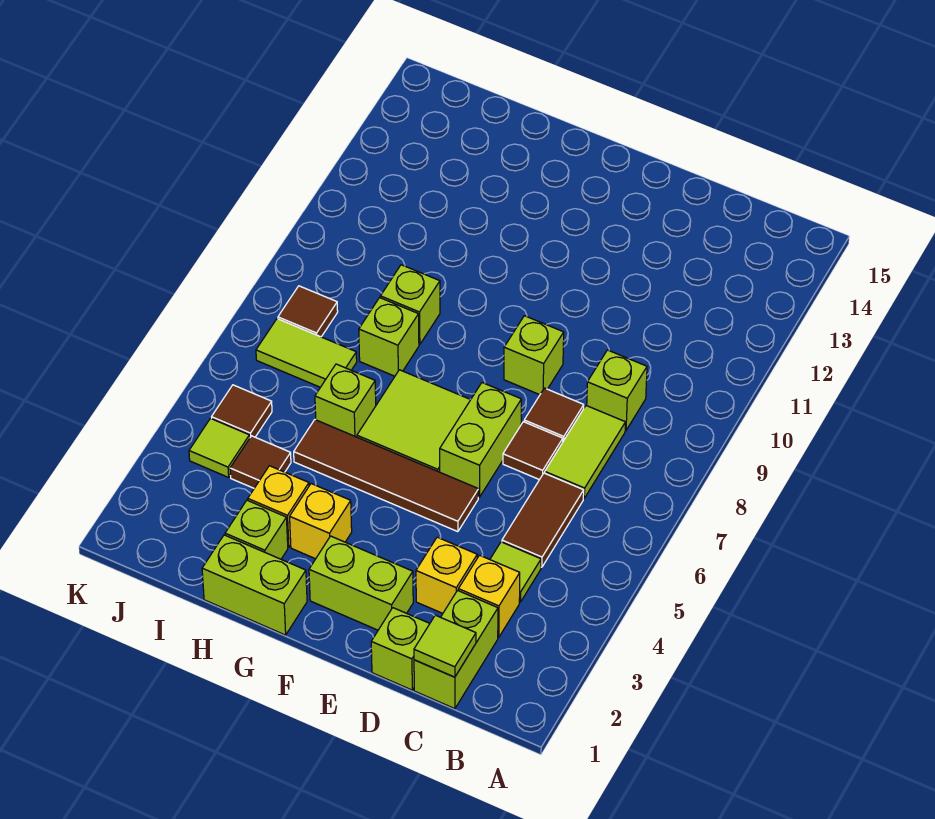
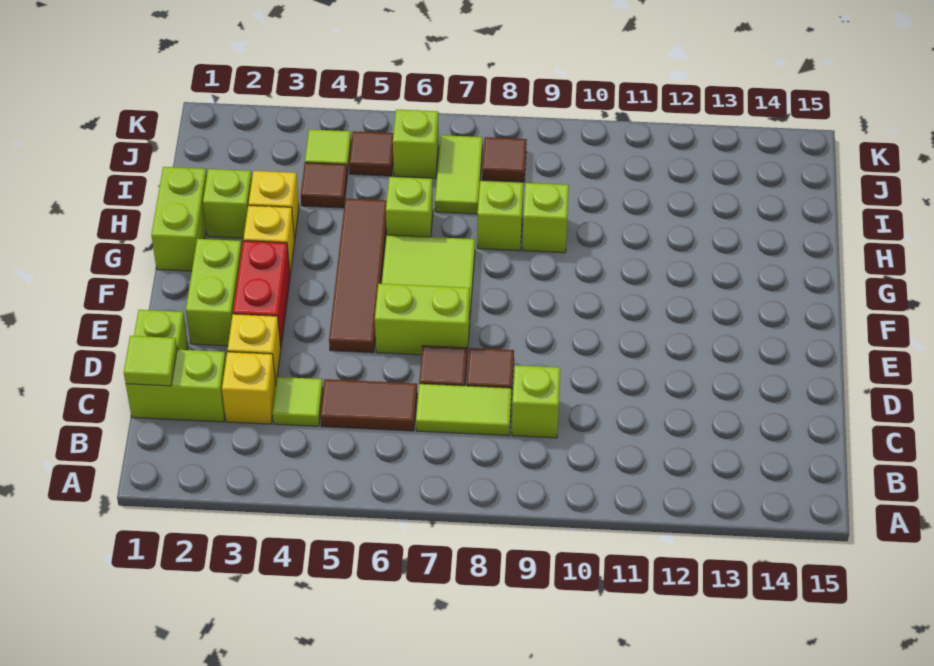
none -> red brick E3:F3 level 1
lime brick E9 level 1 -> lime brick J6 level 1

